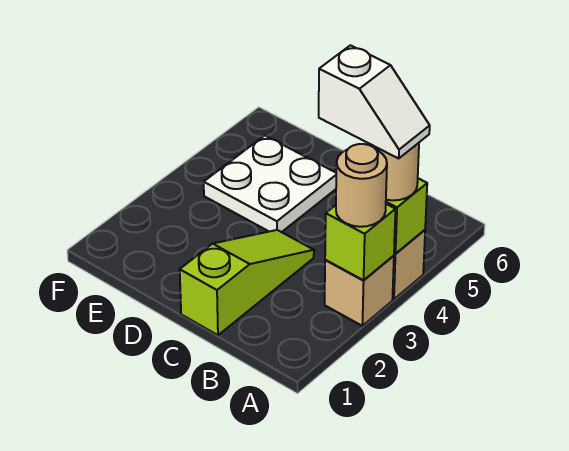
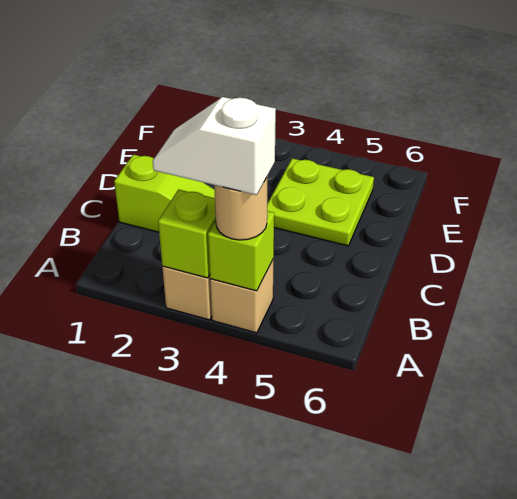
tan round brick A3 level 3 -> none
white slope A4:B4 level 4 top B -> white slope A3:A4 level 4 top 4
white plate D4:E5 level 1 -> lime plate D4:E5 level 1

